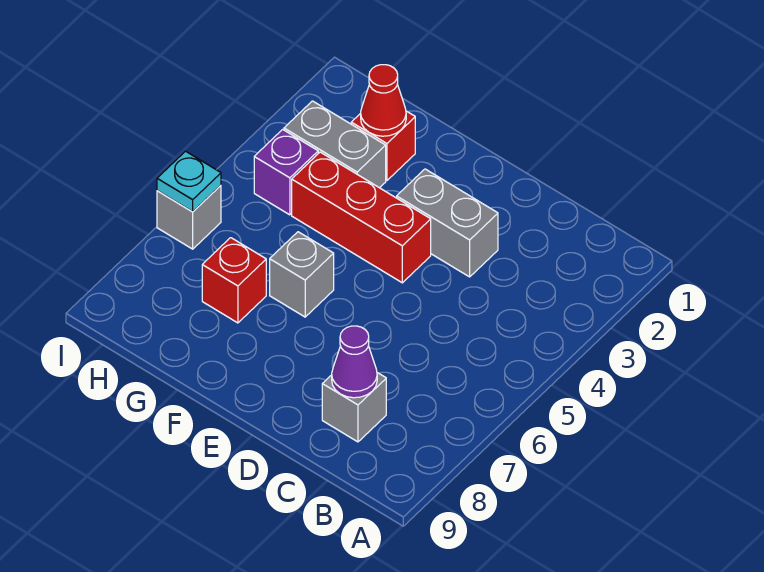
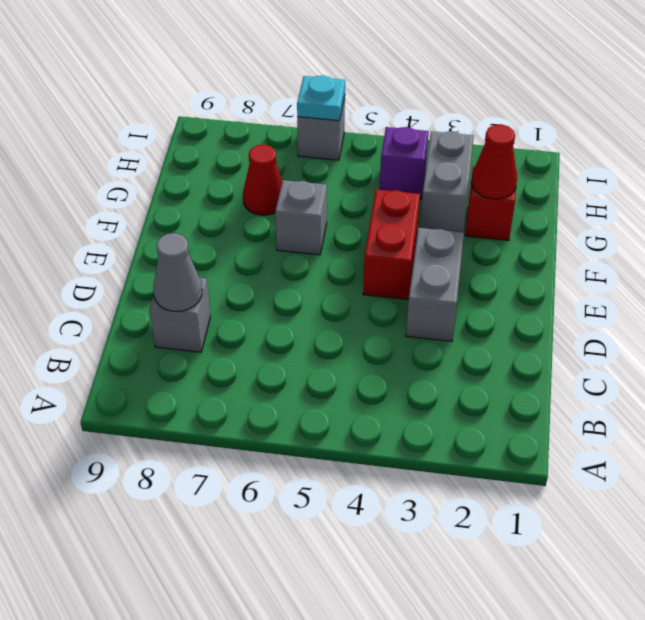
purple cone C8 level 2 -> grey cone C8 level 2
red brick E4:G4 level 1 -> red brick E4:F4 level 1
red brick G7 level 1 -> red cone G7 level 1

